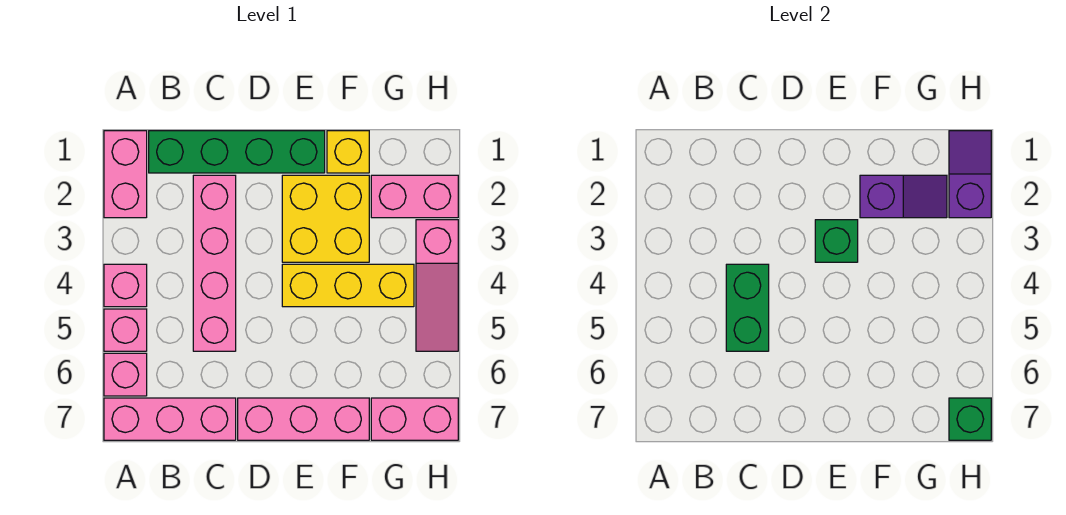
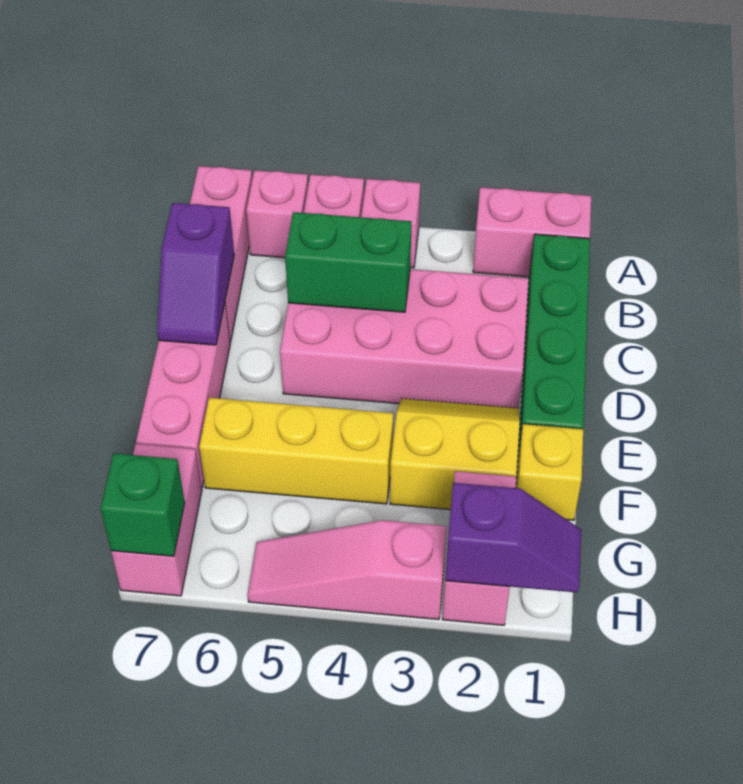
pink brick C2:C5 level 1 -> pink brick C2:D5 level 1
yellow brick E2:F3 level 1 -> yellow slope E2:F3 level 1 top F
green brick E3 level 2 -> none
yellow brick E4:G4 level 1 -> yellow brick F4:F6 level 1
purple slope F2:G2 level 2 top F -> purple slope C7:D7 level 2 top C

